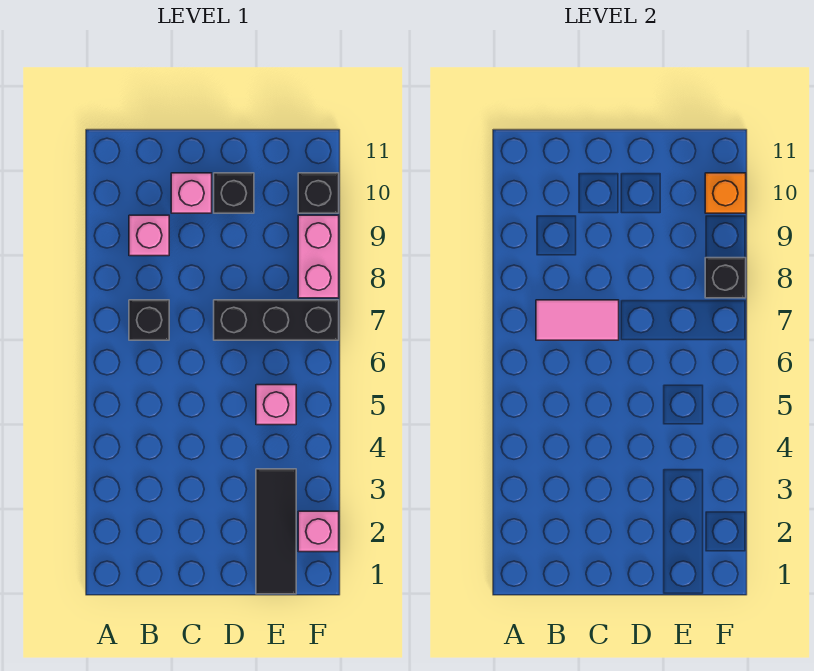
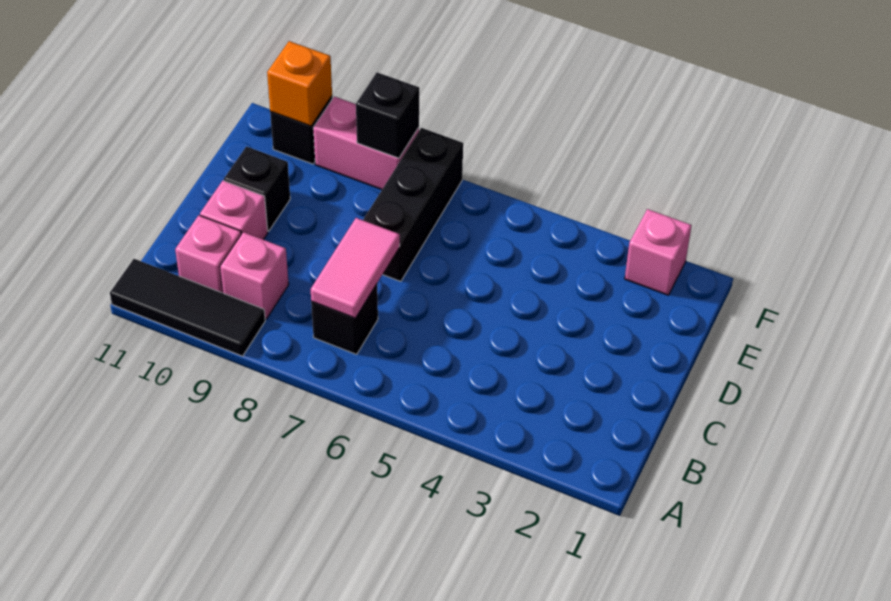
black tile E1:E3 level 1 -> black tile A9:A11 level 1
pink brick E5 level 1 -> pink brick B10 level 1

